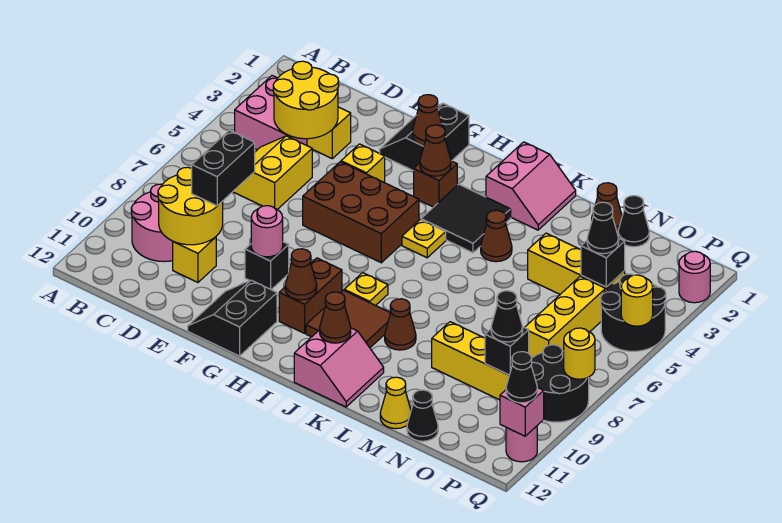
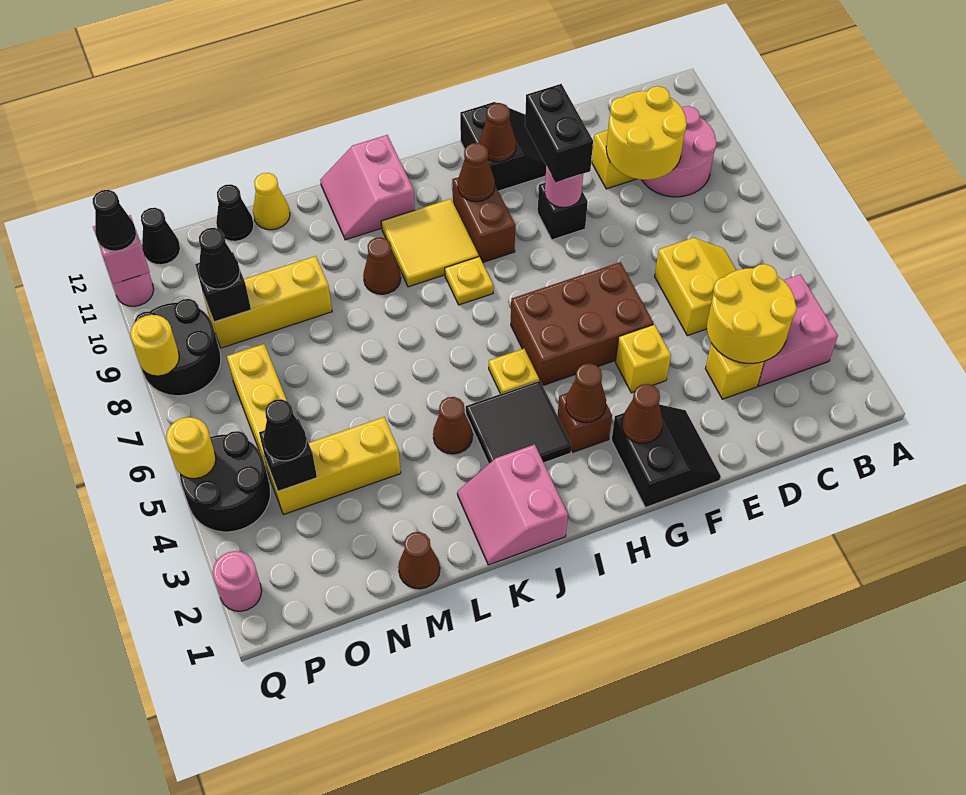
black brick D8:D9 level 3 -> black brick F9:F10 level 3
brown tile I9:J10 level 1 -> yellow tile I9:J10 level 1
brown cone J11 level 2 -> brown cone G11 level 2
black cone N1 level 1 -> black cone P12 level 1

